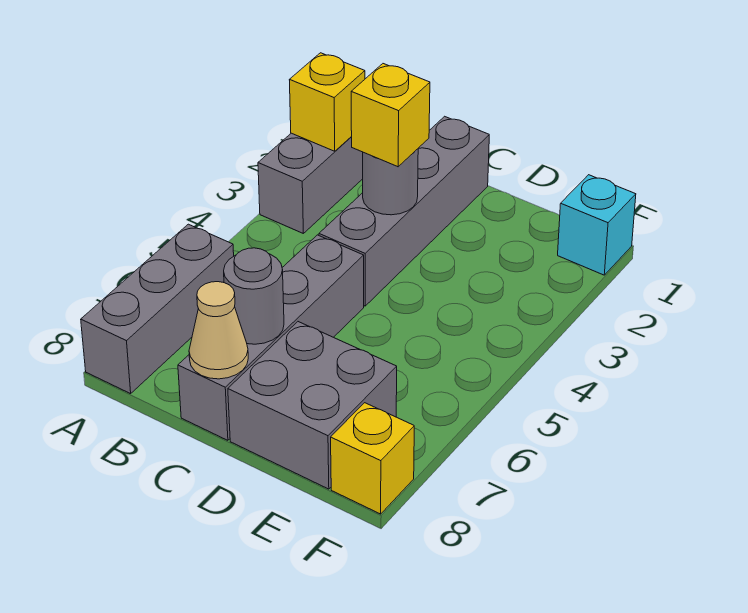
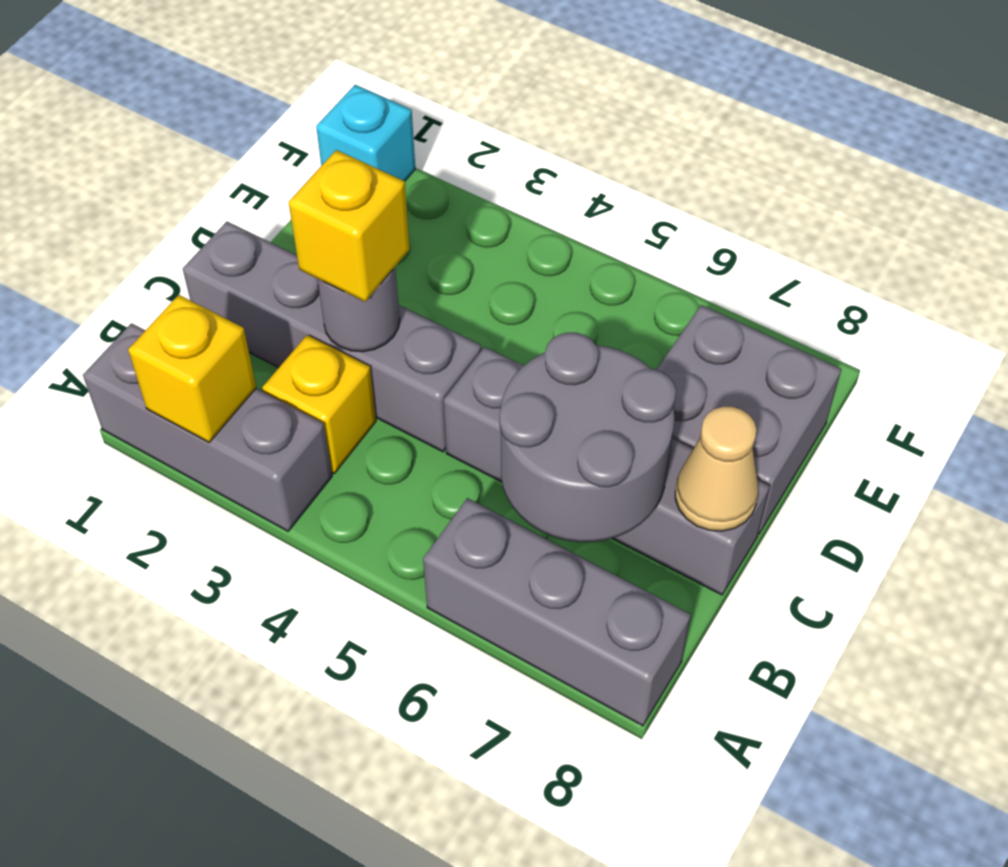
grey round brick C7 level 2 -> grey round brick B6:C7 level 2
yellow brick F8 level 1 -> yellow brick B3 level 1

